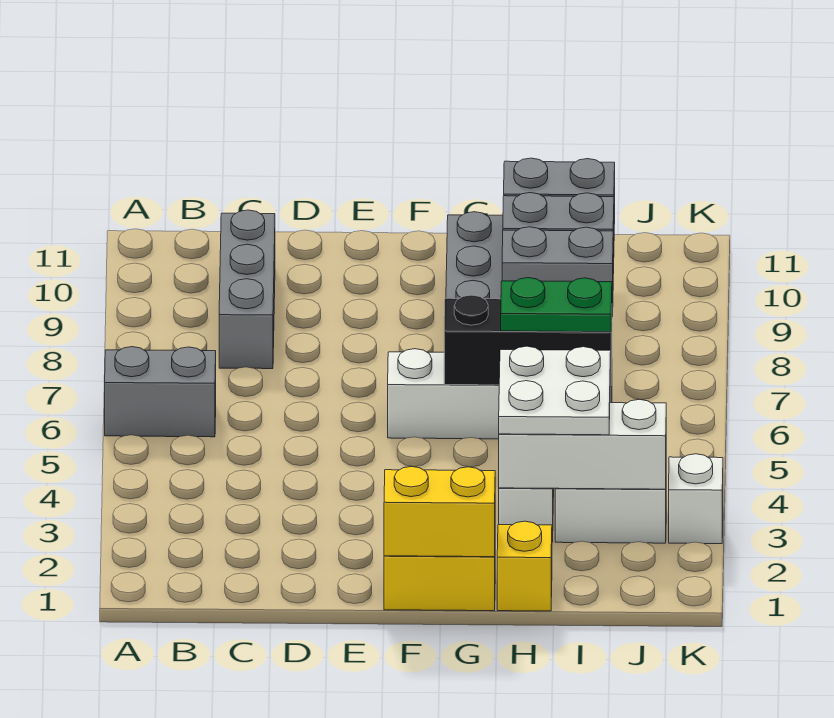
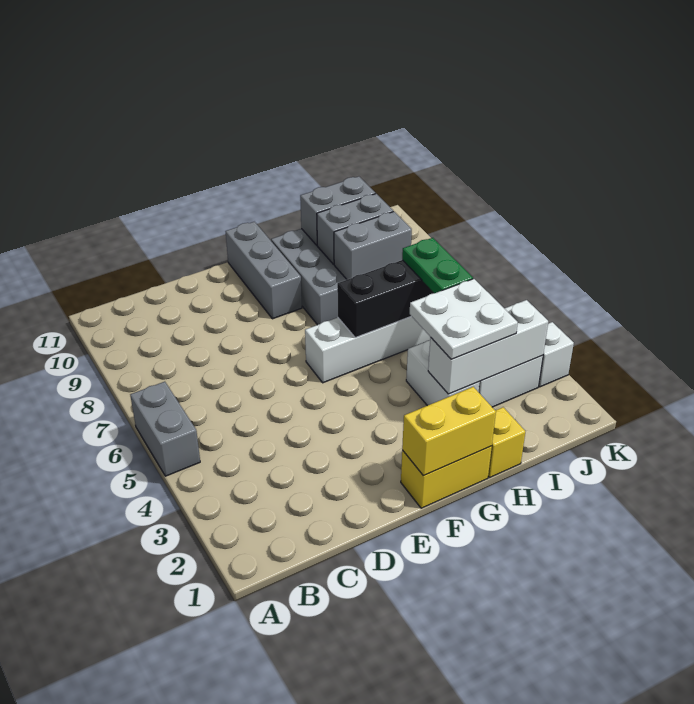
grey brick A6:B6 level 1 -> grey brick A5:A6 level 1
grey brick C8:C10 level 1 -> grey brick F9:F11 level 1
green plate H6:I6 level 3 -> green plate I5:I6 level 3

